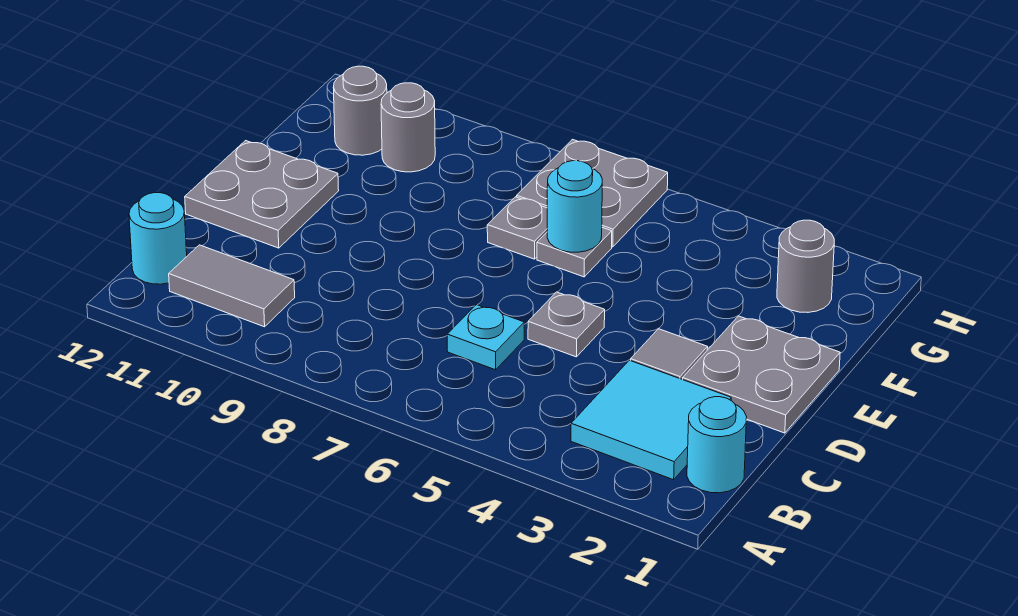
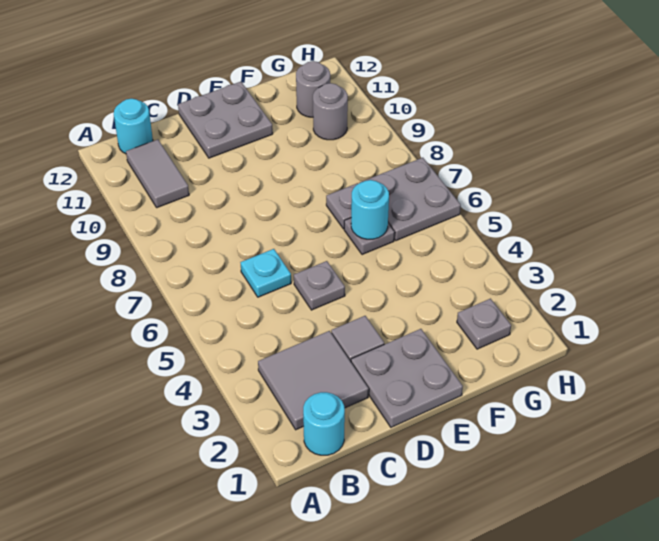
cyan tile B2:C3 level 1 -> grey tile B2:C3 level 1
grey round brick G2 level 1 -> grey plate G2 level 1

